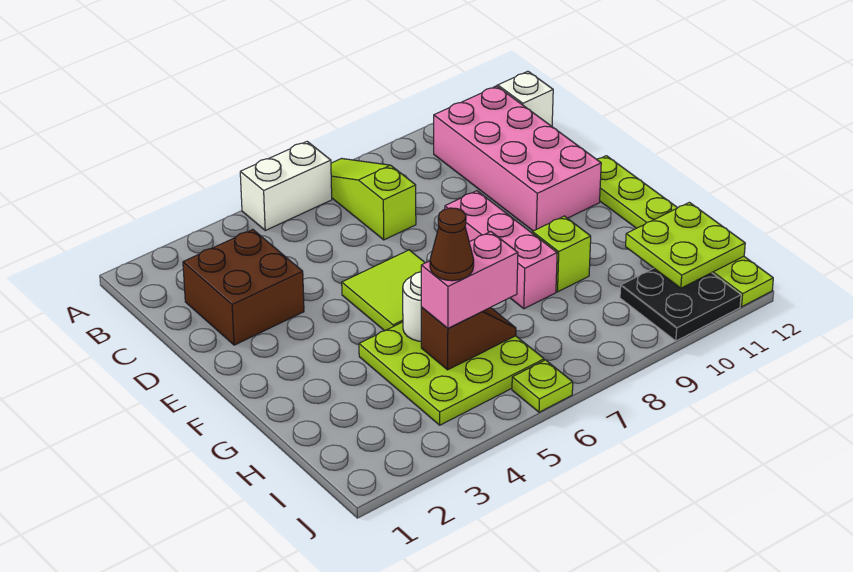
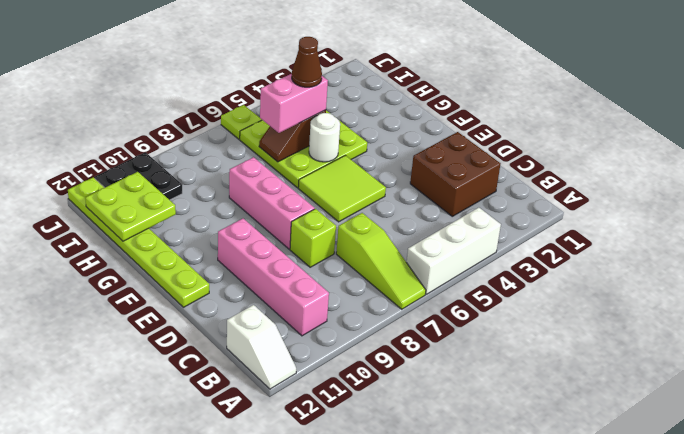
white brick A5:A6 level 1 -> white brick A4:A6 level 1
pink brick B10:E11 level 1 -> pink brick B10:E10 level 1
lime brick G9 level 1 -> lime brick D8 level 1

